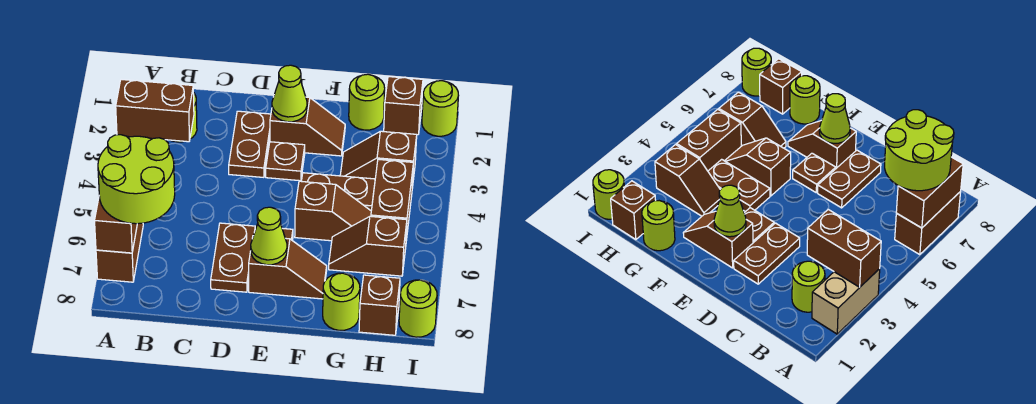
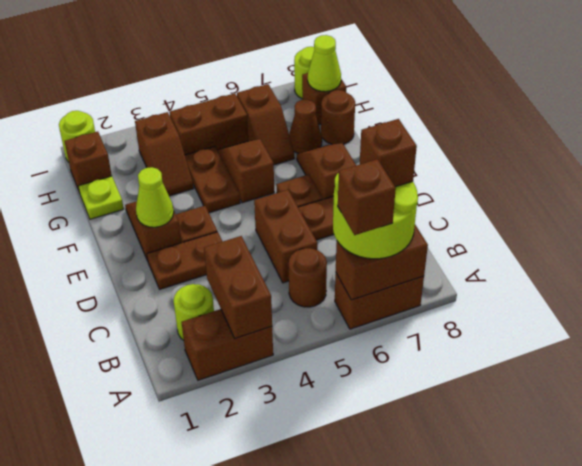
tan brick A2:A3 level 1 -> brown brick A2:A3 level 1
none -> brown brick A6 level 4
none -> brown round brick B5 level 1
none -> brown brick B7 level 4
none -> brown brick C5:D5 level 1
lime cone E7 level 2 -> lime cone H8 level 2
lime round brick G1 level 1 -> lime plate G1 level 1
none -> brown cone G7 level 1
lime round brick G8 level 1 -> brown round brick G8 level 1

